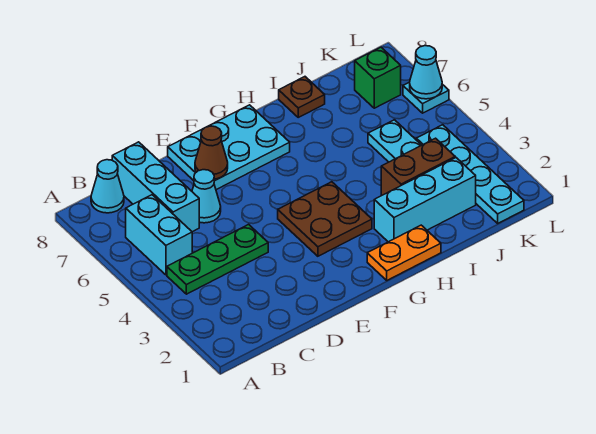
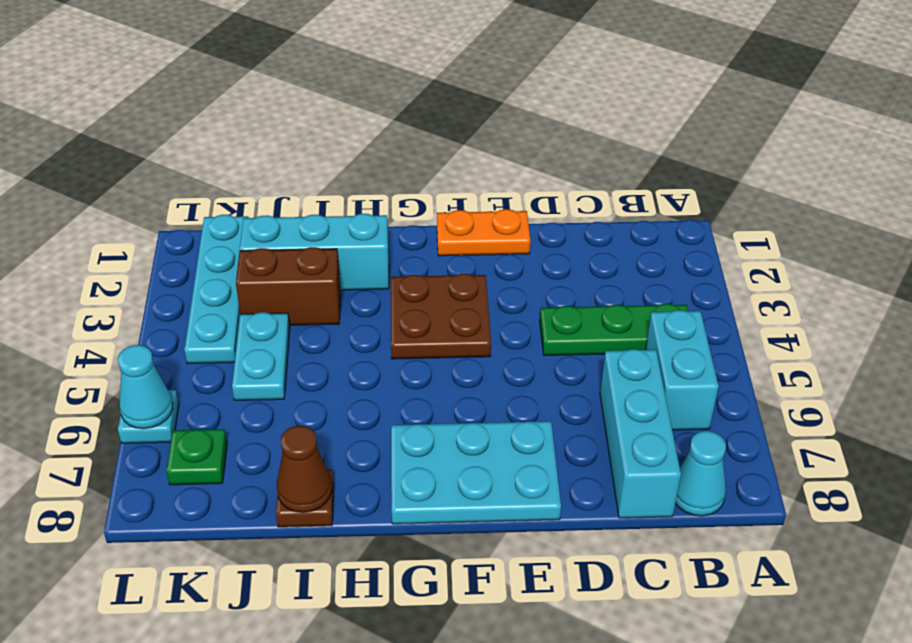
cyan cone D6 level 1 -> none
brown cone E7 level 2 -> brown cone I8 level 2
orange plate G1:H1 level 1 -> orange plate E1:F1 level 1
green brick K7 level 1 -> green plate K7 level 1

